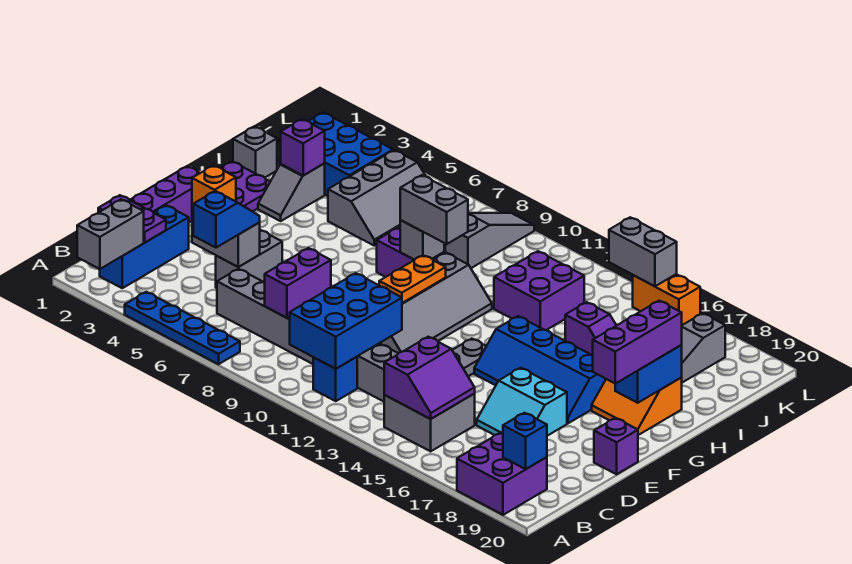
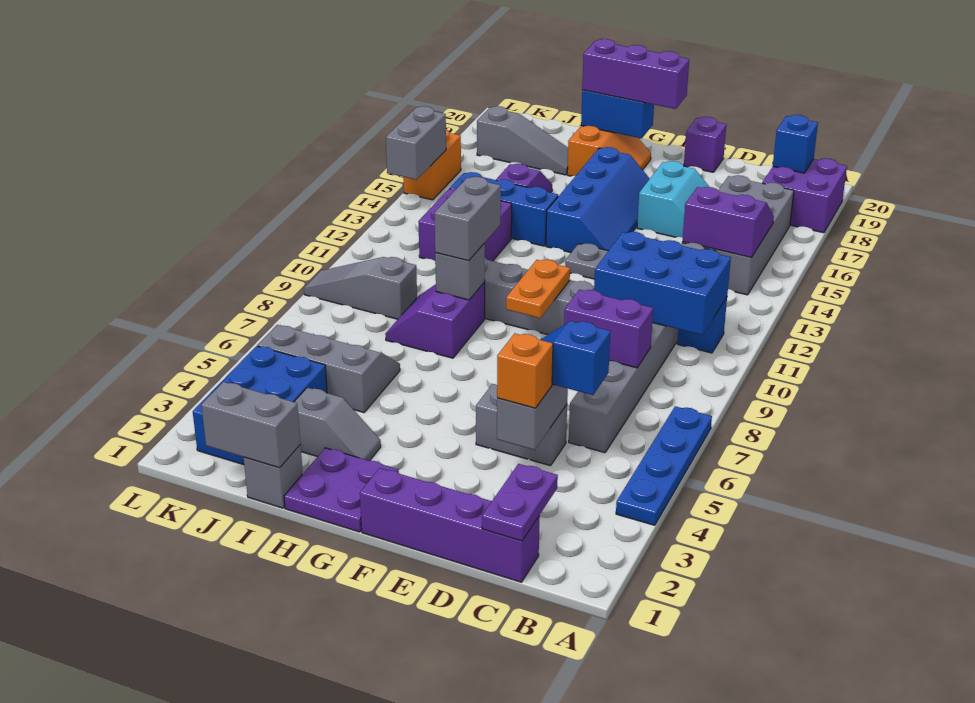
grey brick A2:B2 level 2 -> grey brick I1:J1 level 2
blue brick B2:D2 level 1 -> blue brick H14:J14 level 1
grey brick B14:C15 level 1 -> grey brick B14:C17 level 1
orange plate F10:G10 level 2 -> orange plate F9:F10 level 2
purple brick I3 level 2 -> none

